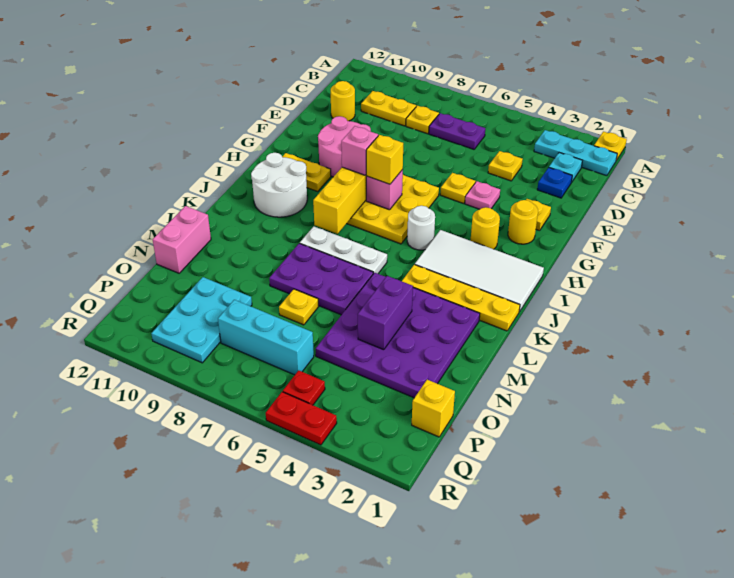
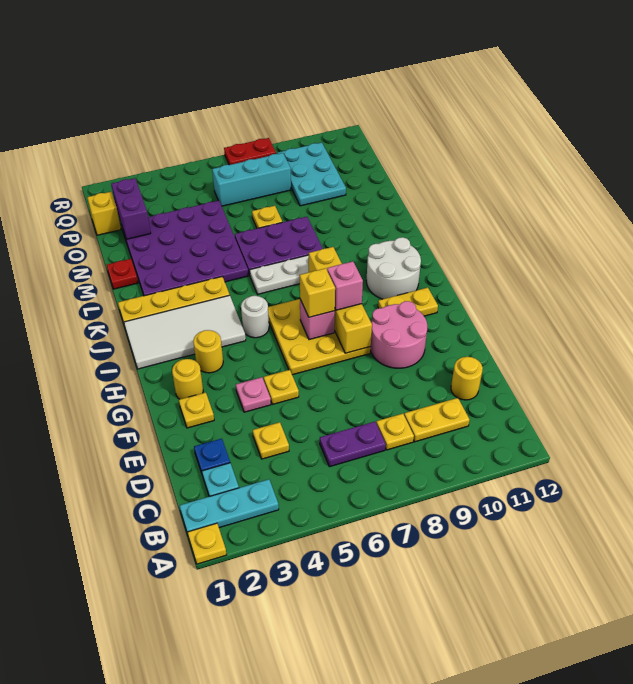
purple brick M4:N4 level 2 -> purple brick O2:P2 level 2
pink brick M12:N12 level 1 -> none
red plate Q5 level 1 -> red plate M1 level 1
red plate R4:R5 level 1 -> red plate R7:R8 level 1

